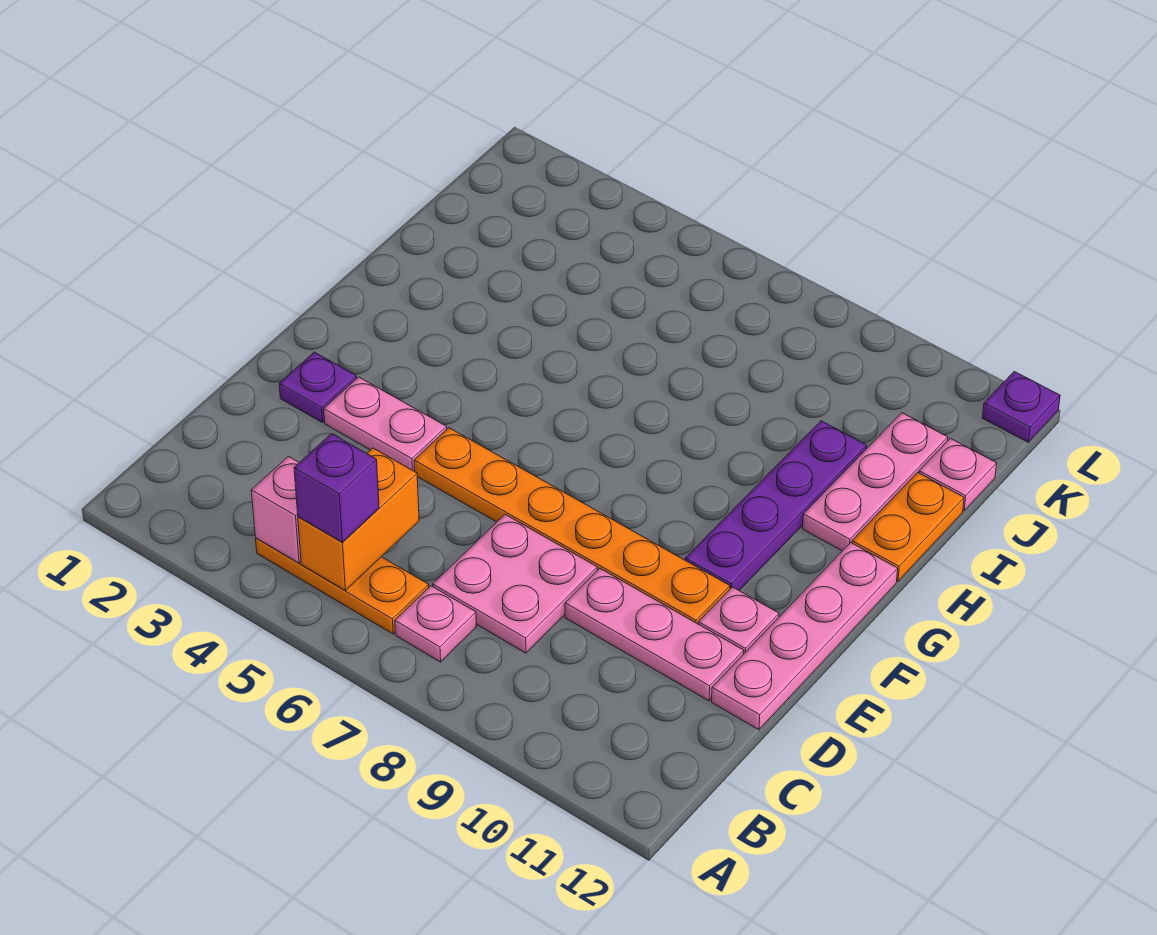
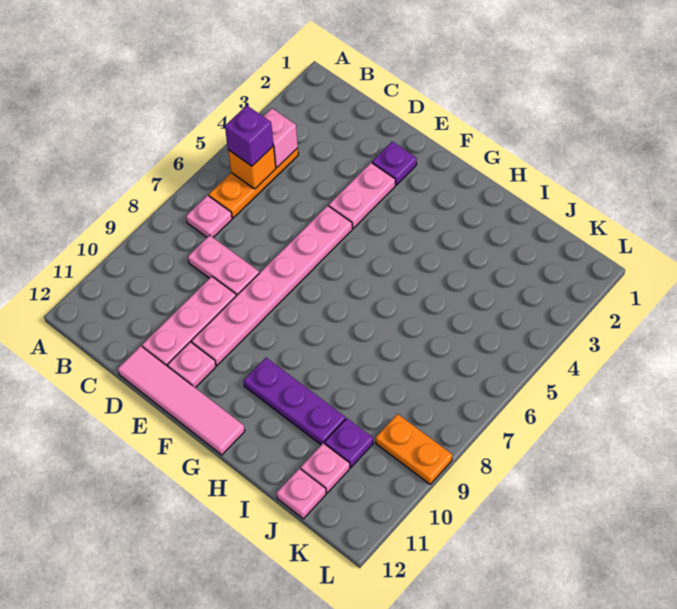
orange brick B5:C5 level 2 -> orange brick B5 level 2
pink plate C7:D8 level 1 -> pink plate C8:D8 level 1
pink plate D12:G12 level 1 -> pink tile D12:G12 level 1
orange plate E5:E10 level 1 -> pink plate E5:E10 level 1
purple plate F10:I10 level 1 -> purple plate G10:I10 level 1
pink plate H11:J11 level 1 -> pink plate J11 level 1
orange plate H12:I12 level 1 -> orange plate K9:L9 level 1
purple plate L12 level 1 -> purple plate J10 level 1

